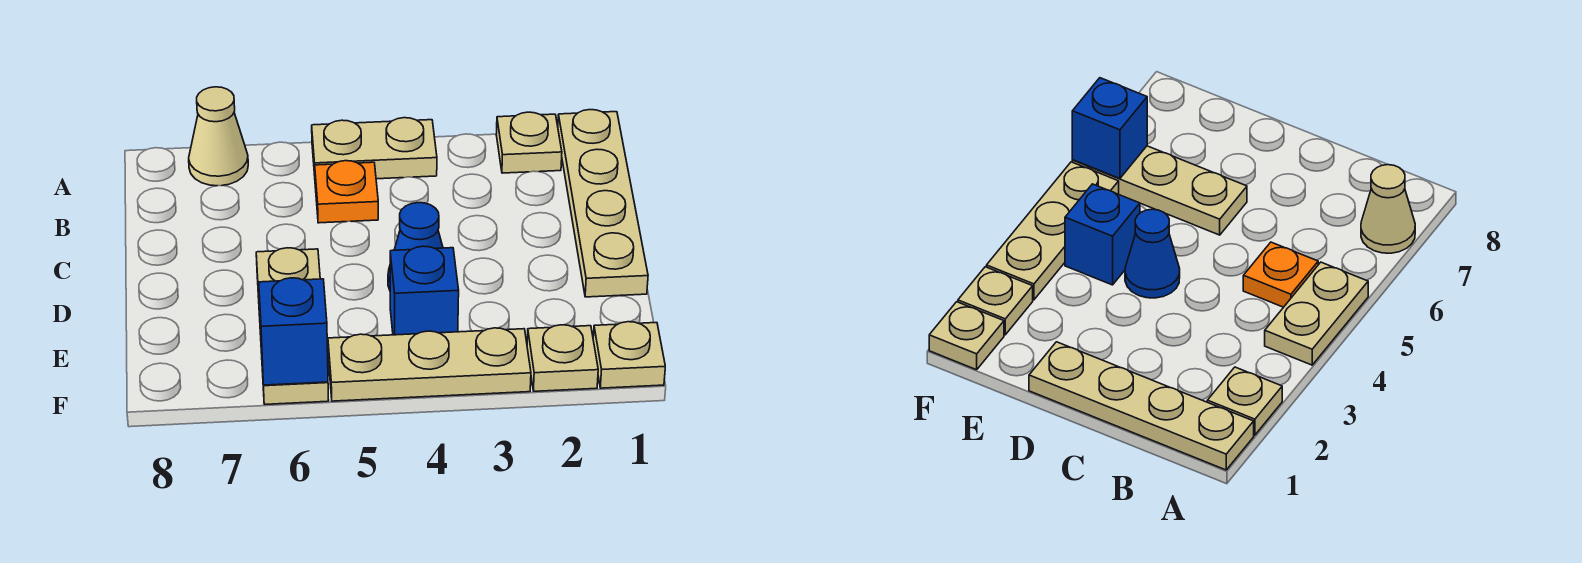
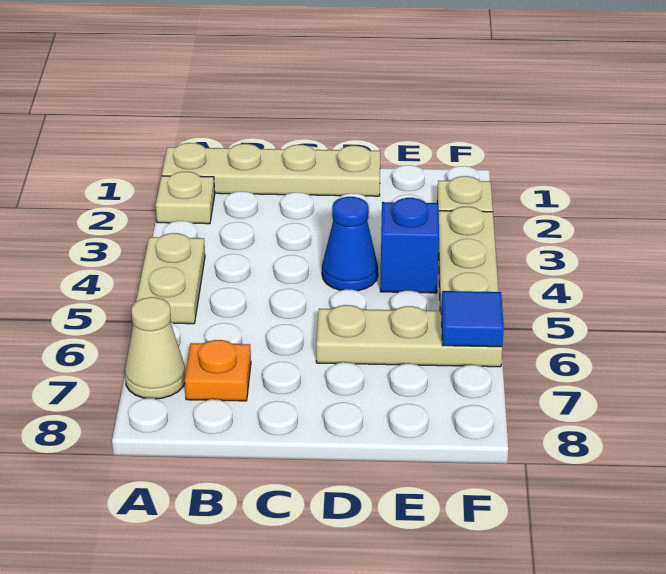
orange plate B5 level 1 -> orange plate B7 level 1
tan plate F1 level 1 -> none
blue brick F6 level 2 -> blue tile F6 level 2

